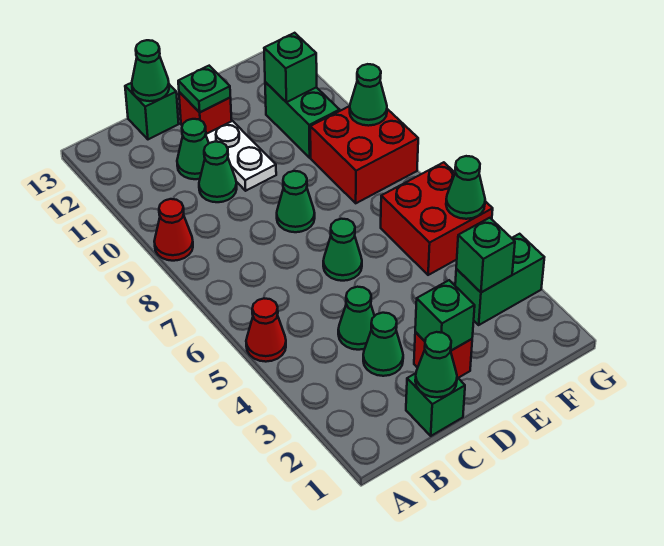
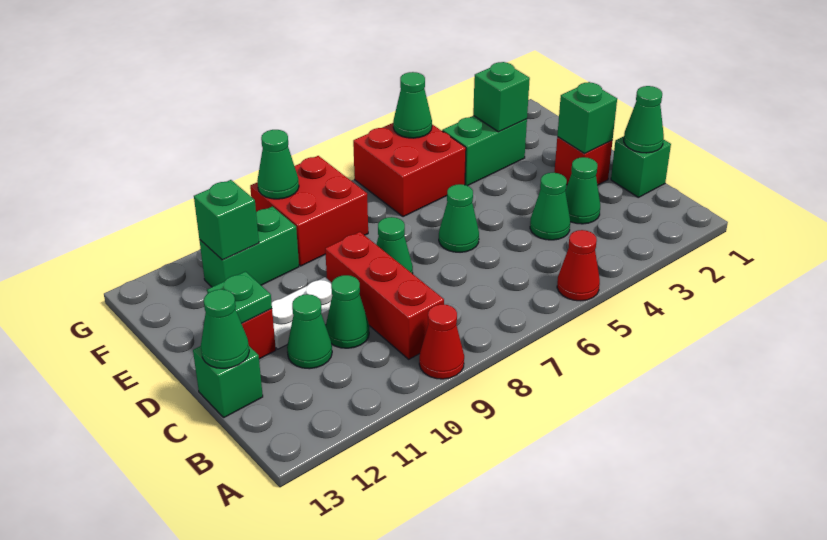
none -> red brick B9:D9 level 1
green brick F3:G3 level 1 -> green brick F3:F4 level 1

